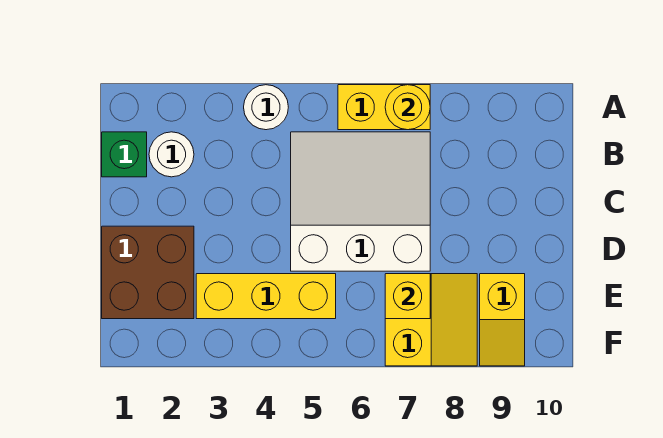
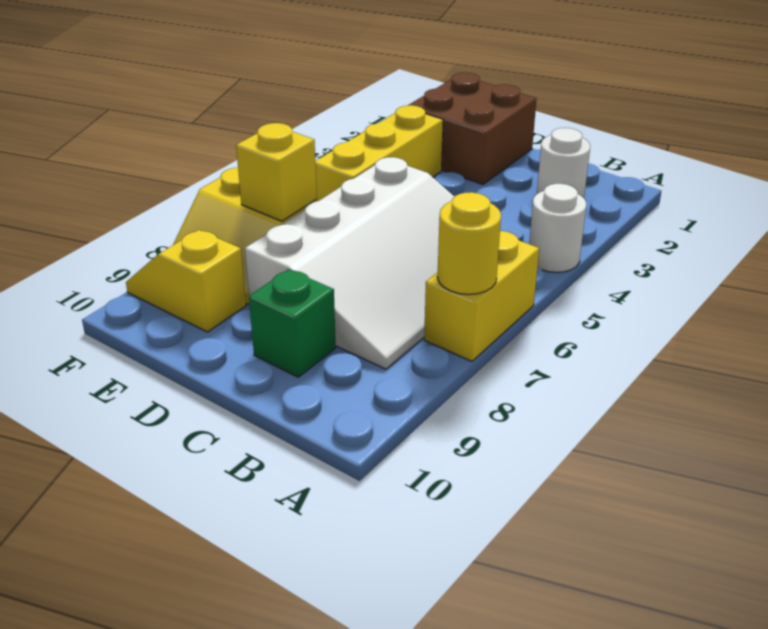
green brick B1 level 1 -> green brick C9 level 1
white slope B5:D7 level 1 top D -> white slope B5:D8 level 1 top D

